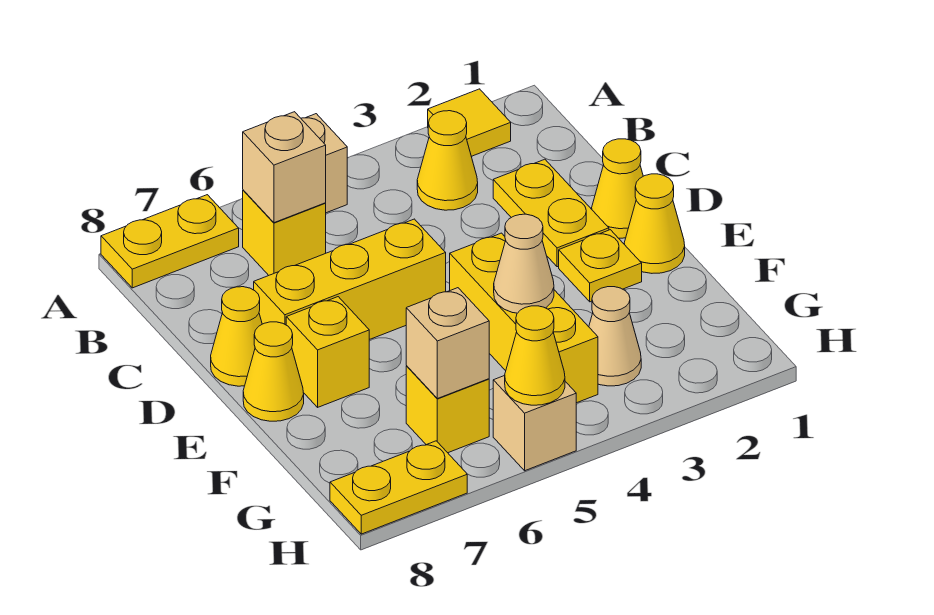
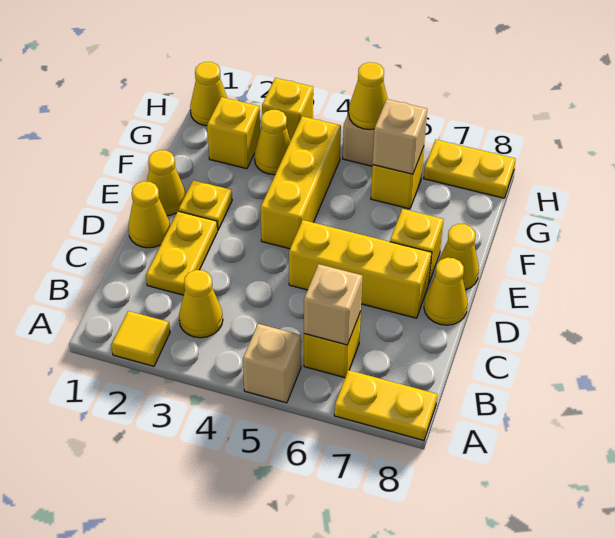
tan cone F4 level 2 -> none
none -> yellow brick G2 level 1
tan cone G3 level 1 -> yellow cone G3 level 1
none -> yellow cone H1 level 1
none -> yellow brick H3 level 1

